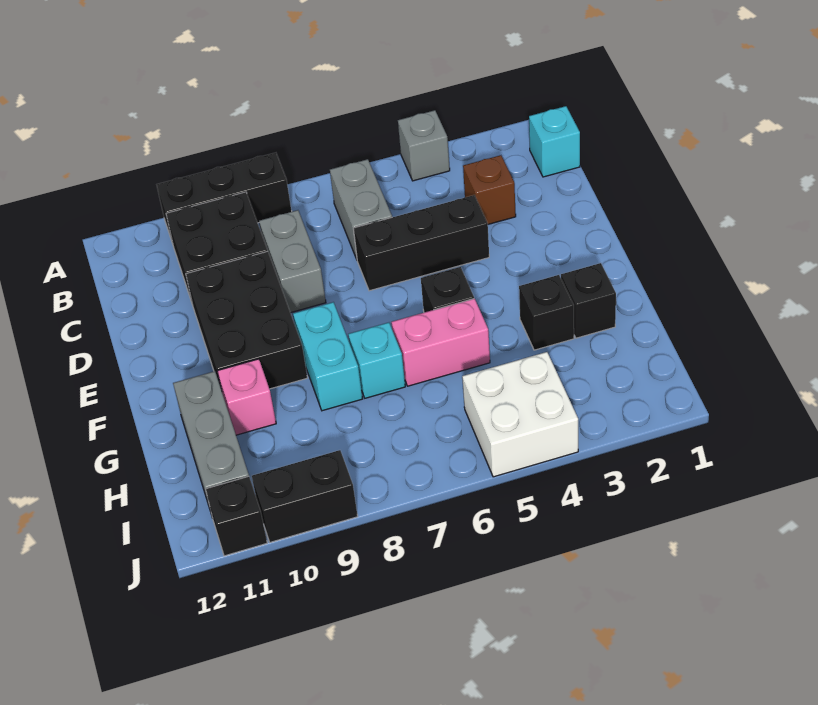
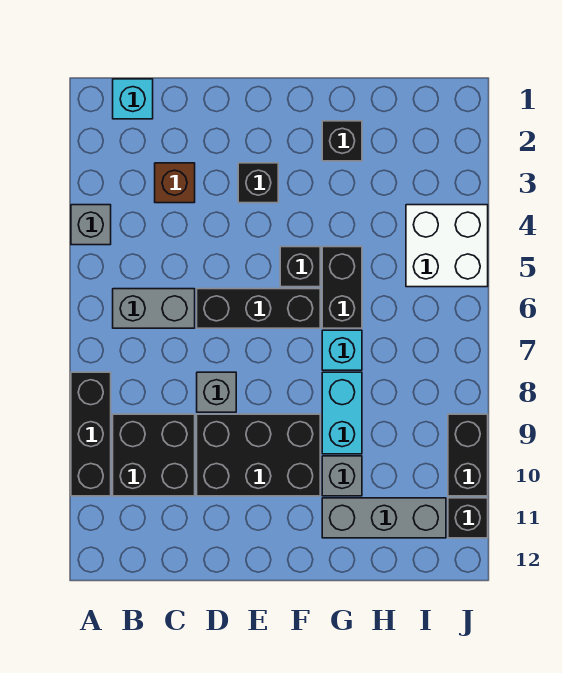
grey brick C8:D8 level 1 -> grey brick D8 level 1
black brick D4:D6 level 1 -> black brick D6:F6 level 1
cyan brick F8:G8 level 1 -> cyan brick G8:G9 level 1
black brick G3 level 1 -> black brick E3 level 1
pink brick G5:G6 level 1 -> black brick G5:G6 level 1
pink brick G10 level 1 -> grey brick G10 level 1

